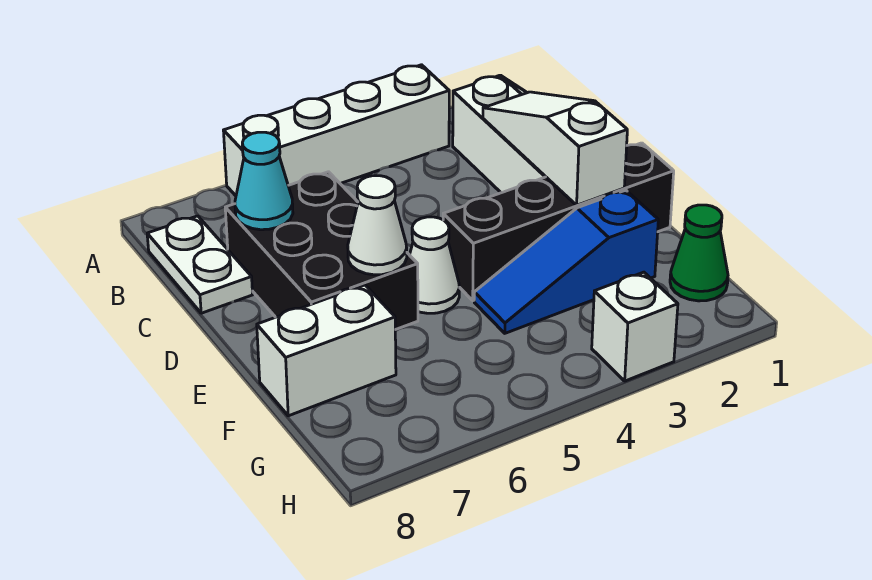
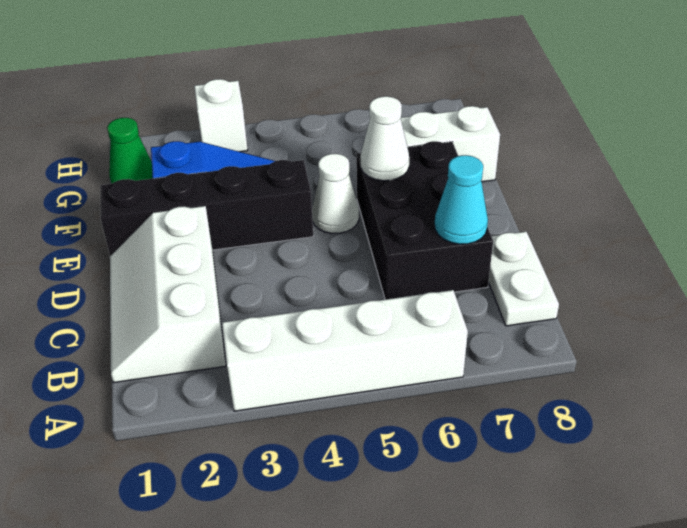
white slope C2:E2 level 2 top E -> none

